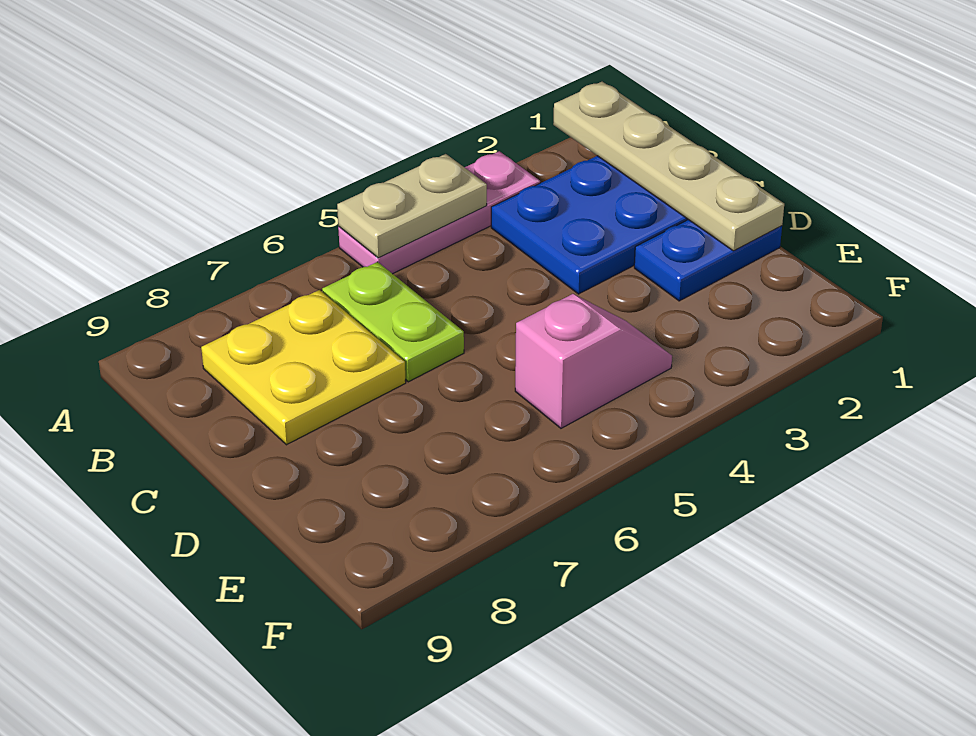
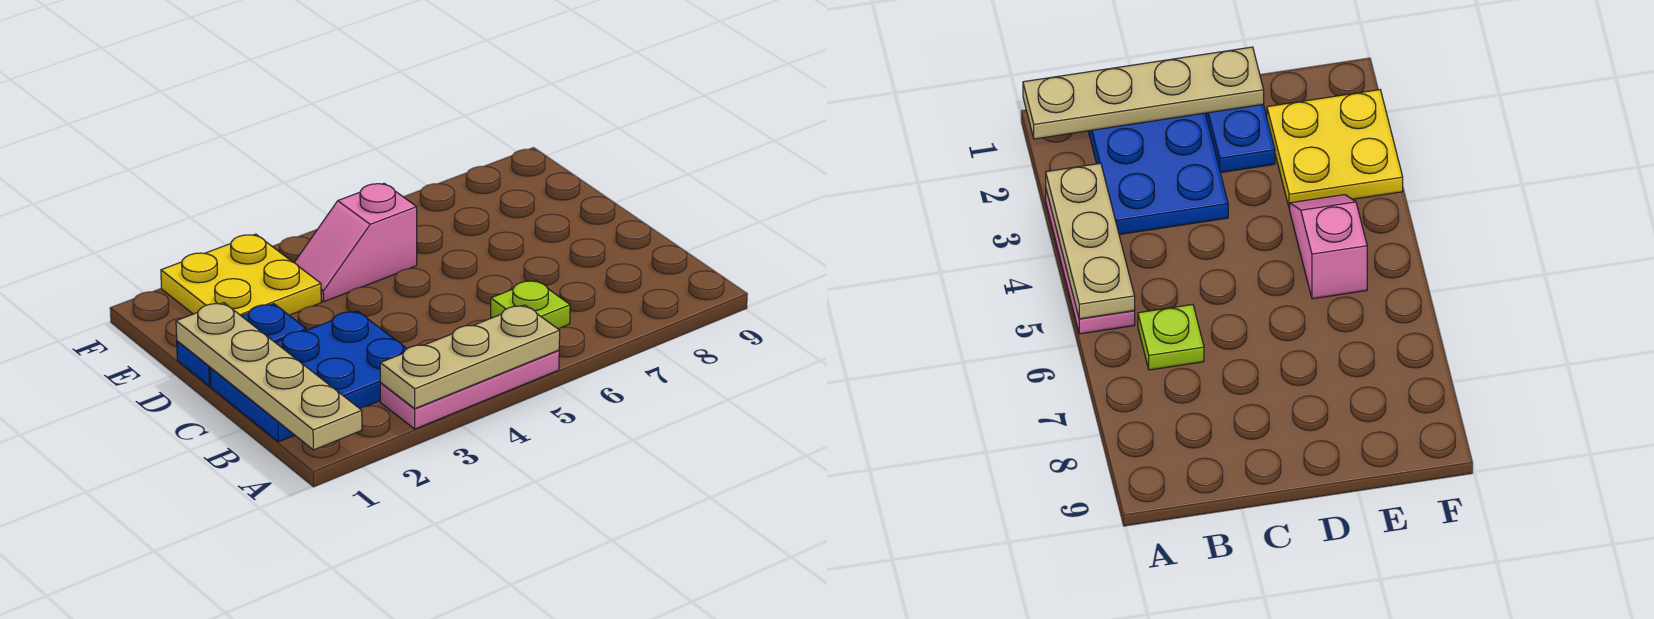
tan plate A4:A5 level 2 -> tan plate A3:A5 level 2
lime plate B6:C6 level 1 -> lime plate B6 level 1
yellow plate B7:C8 level 1 -> yellow plate E2:F3 level 1

